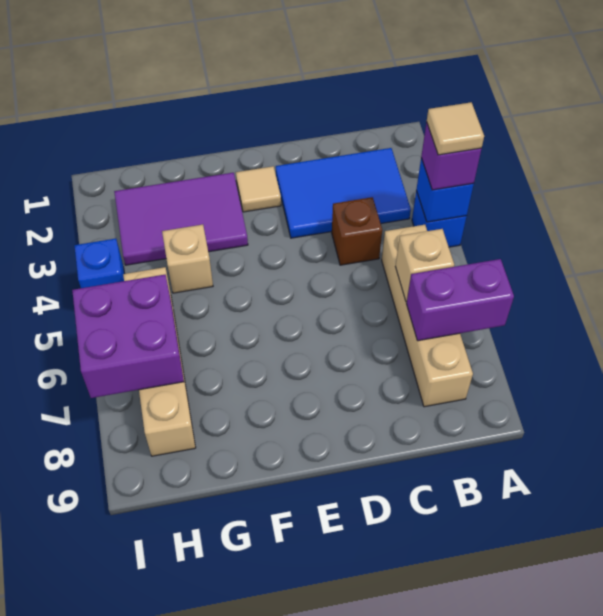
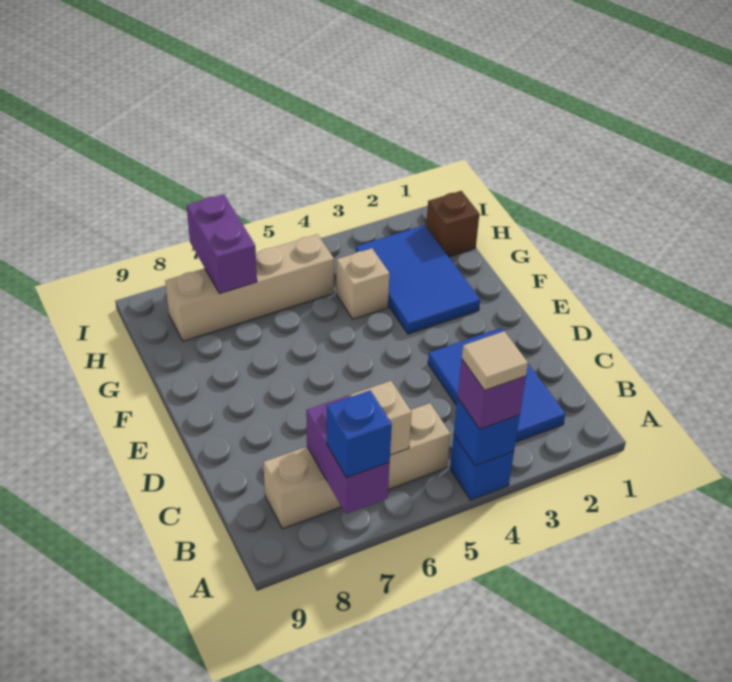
brown brick C4 level 1 -> brown brick H1 level 1
tan tile E2 level 1 -> none
purple tile F2:H3 level 1 -> blue tile F2:H3 level 1
purple brick H6:I7 level 2 -> purple brick H7:I7 level 2
blue brick I4 level 1 -> blue brick A7 level 3

